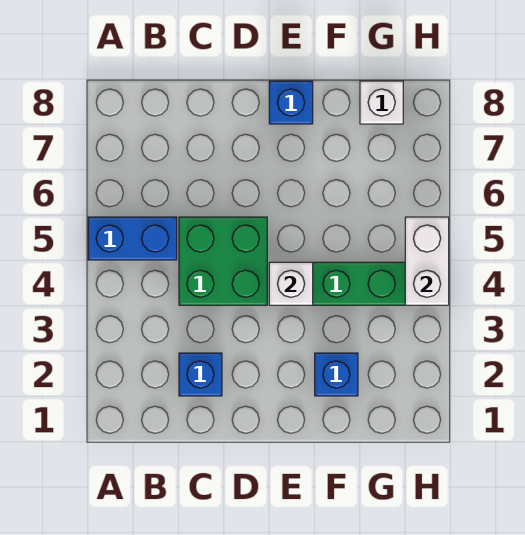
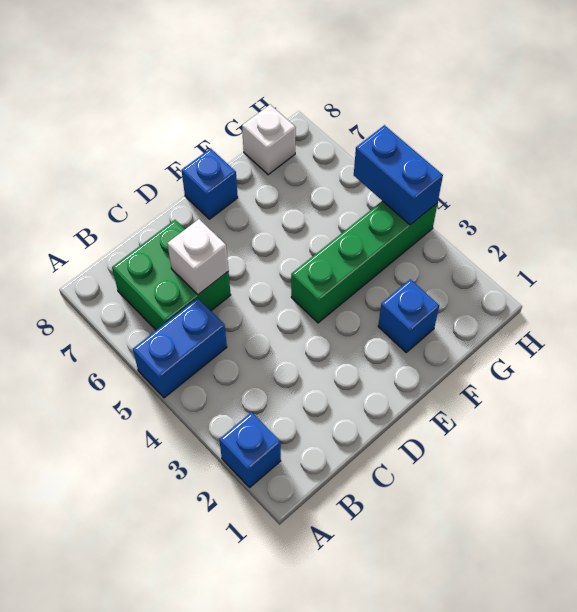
blue brick C2 level 1 -> blue brick A2 level 1
green brick C4:D5 level 1 -> green brick B6:C7 level 1
white brick E4 level 2 -> white brick C6 level 2
white brick H4:H5 level 2 -> blue brick H4:H5 level 2

